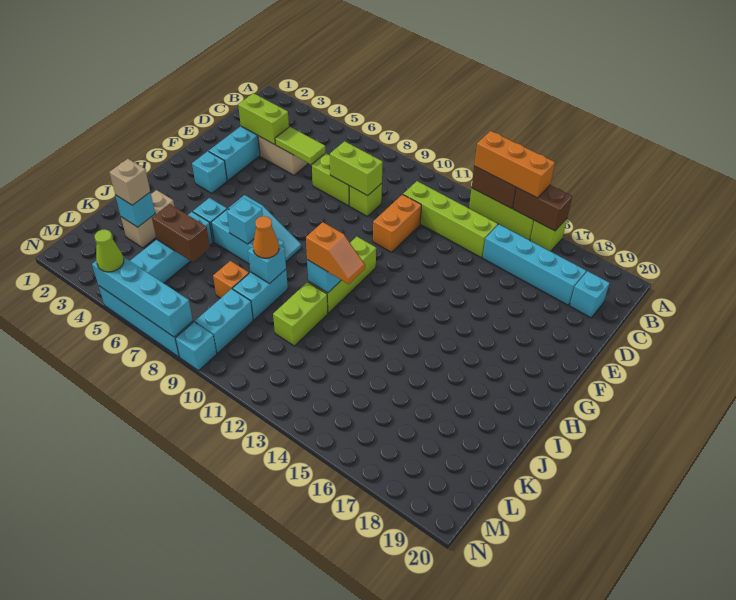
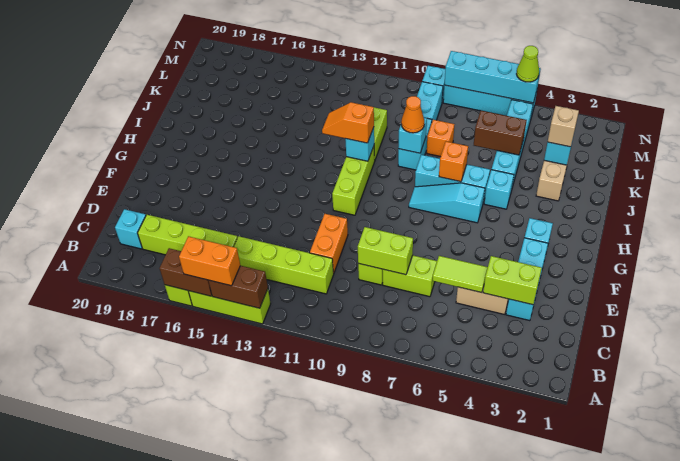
orange brick A13:A15 level 3 -> orange brick A14:A15 level 3
cyan brick C15:C18 level 1 -> lime brick C15:C18 level 1
cyan brick I7 level 2 -> orange brick I7 level 2

